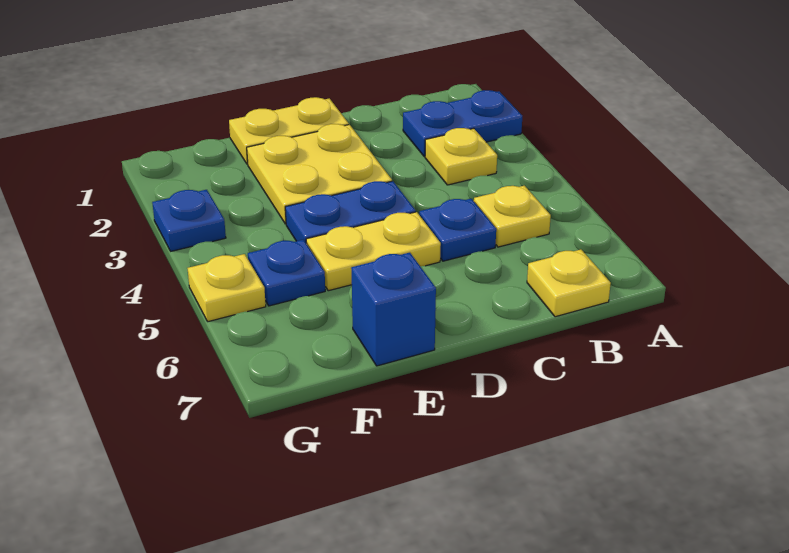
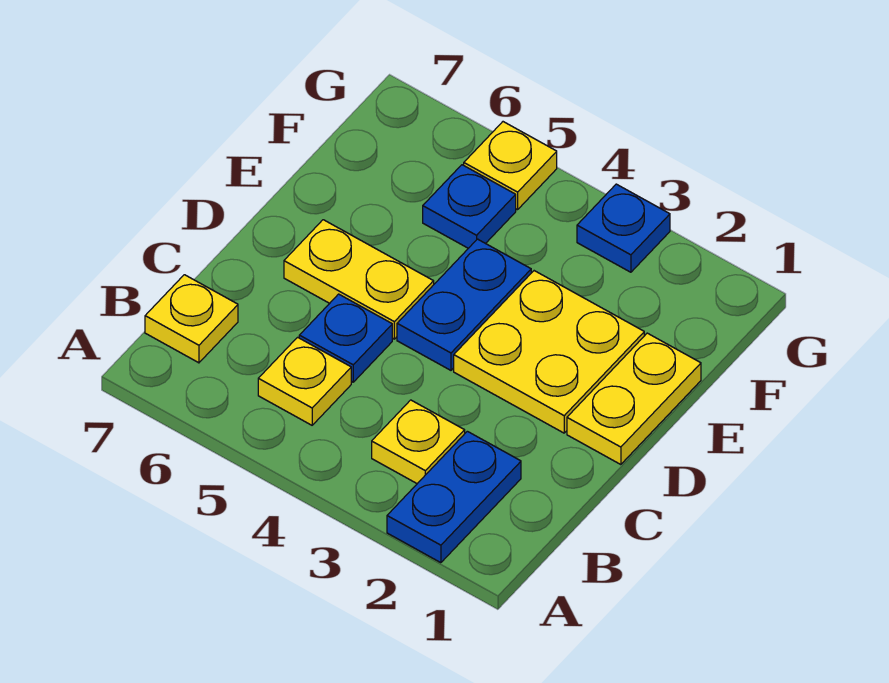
yellow plate D5:E5 level 1 -> yellow plate D5:D6 level 1
blue brick E7 level 1 -> none

